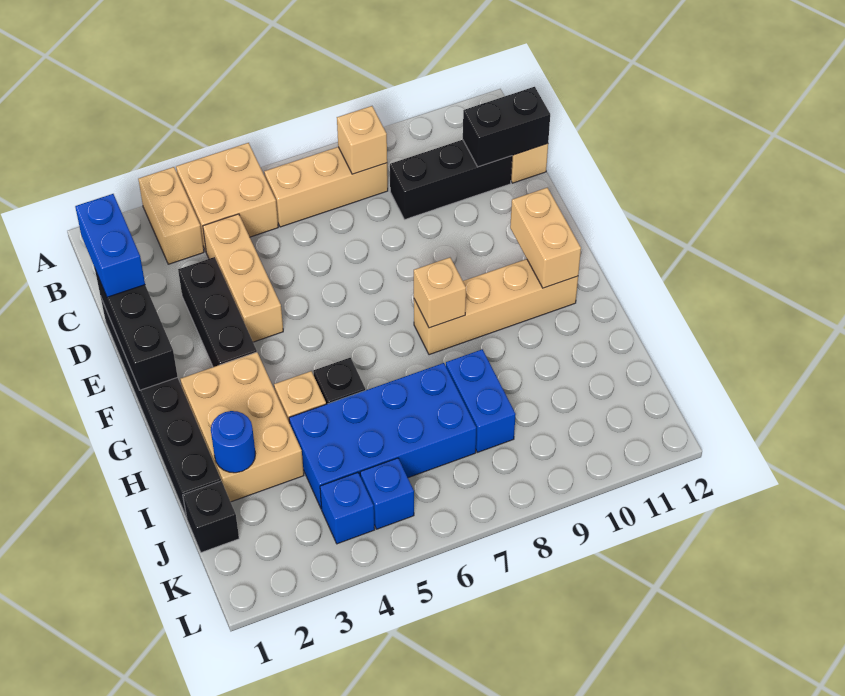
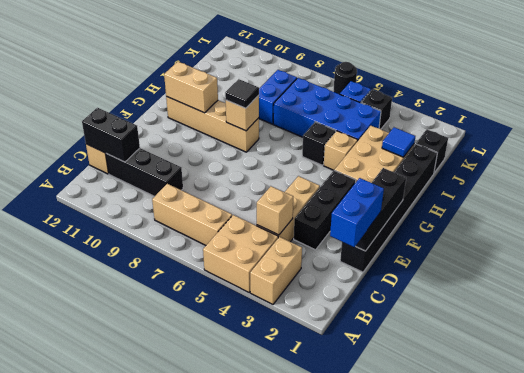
tan brick B8 level 2 -> tan brick C4 level 2
tan brick F11:G11 level 2 -> tan brick G10:G11 level 2
none -> black tile G8 level 3
blue round brick I2 level 2 -> blue tile I2 level 2
blue brick K4 level 1 -> black brick K4 level 1
none -> black round brick L6 level 1

